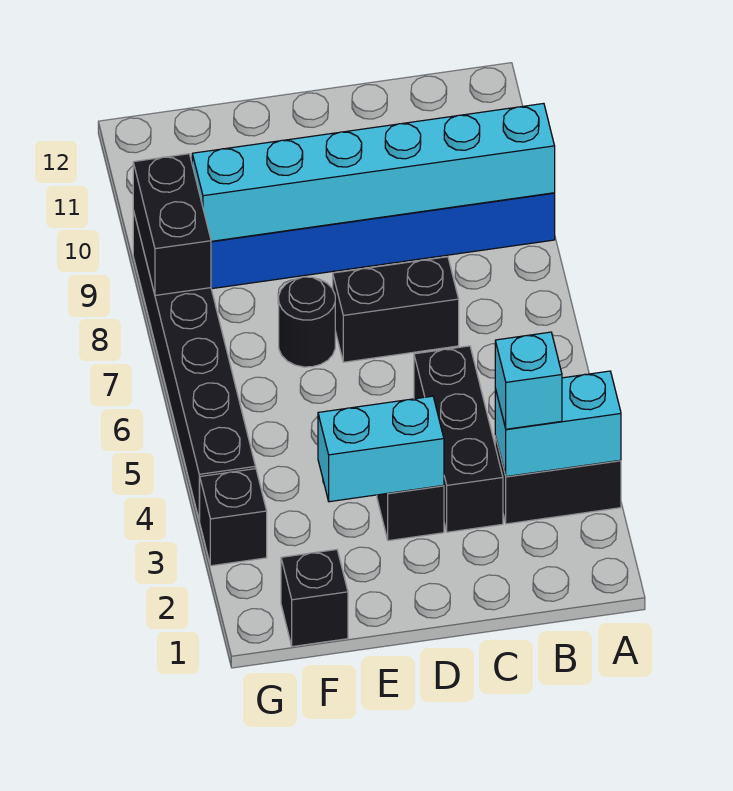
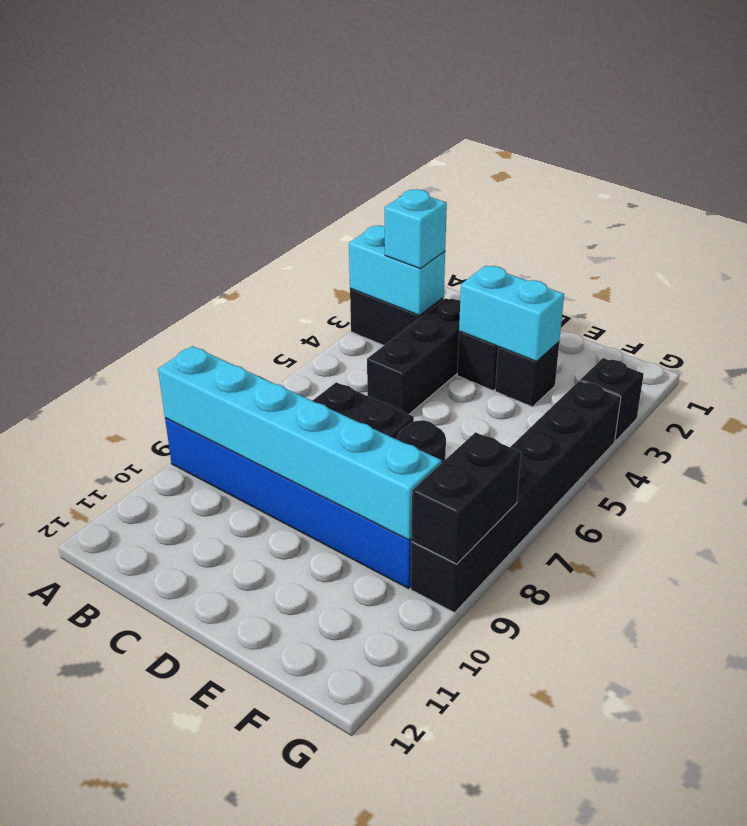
black brick F1 level 1 -> black brick E3 level 1

